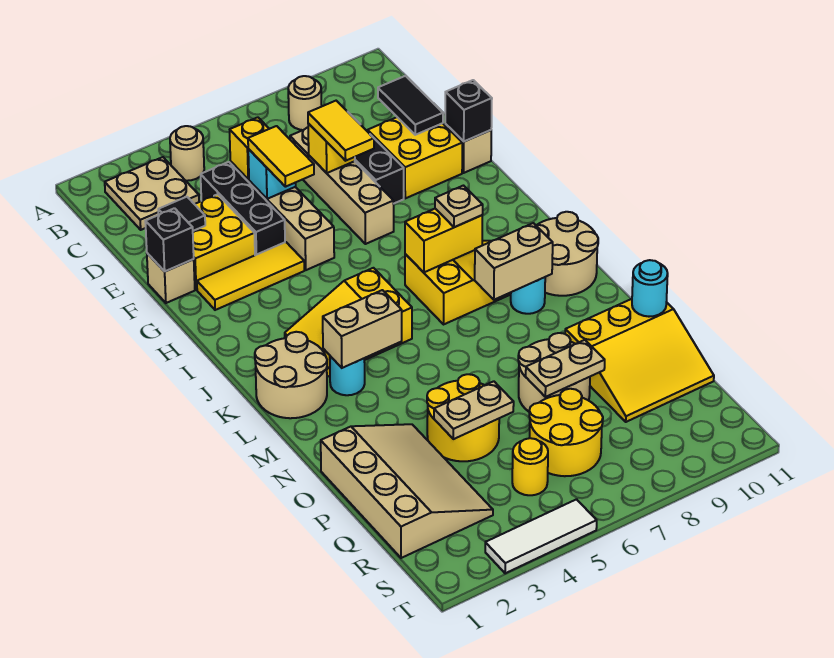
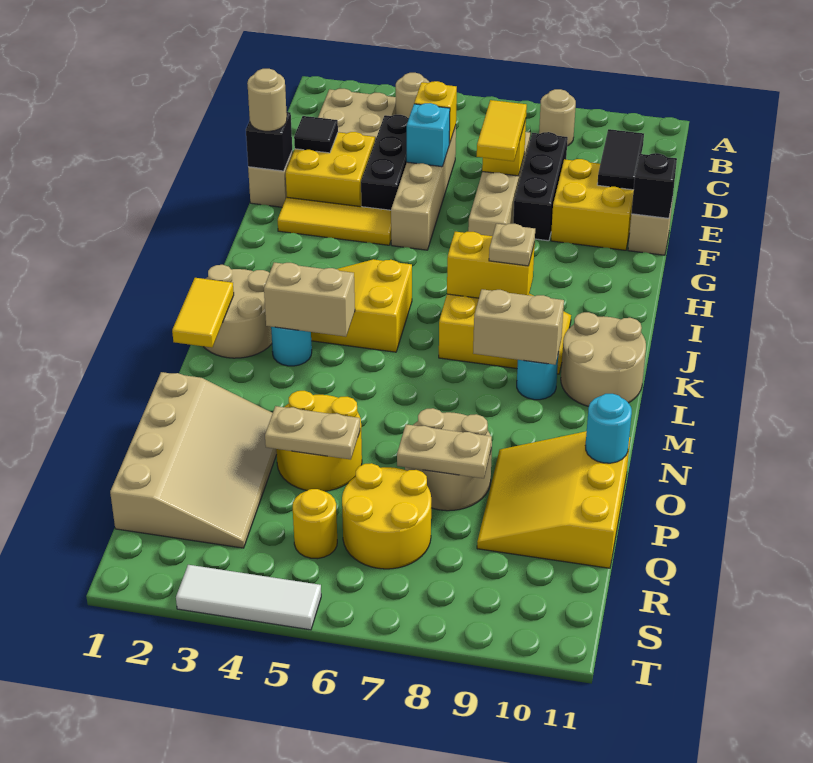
yellow tile E5:F5 level 3 -> yellow tile L1:M1 level 2
none -> tan round brick F1 level 3
yellow slope O9:Q11 level 1 top O -> yellow slope O9:Q11 level 1 top 11

